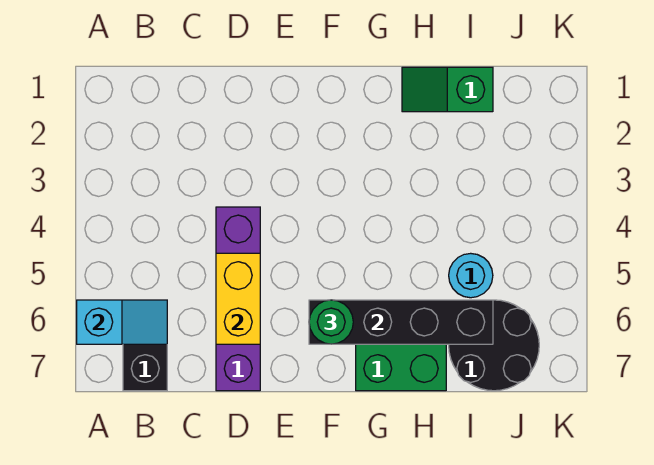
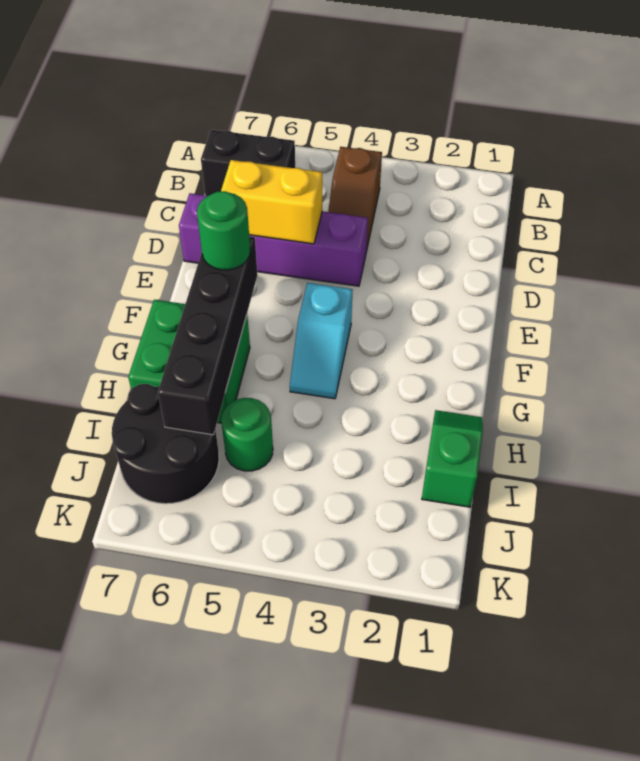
cyan slope A6:B6 level 2 top A -> cyan slope F4:G4 level 1 top F
none -> brown slope B4:C4 level 1 top B
cyan round brick I5 level 1 -> green round brick I5 level 1

